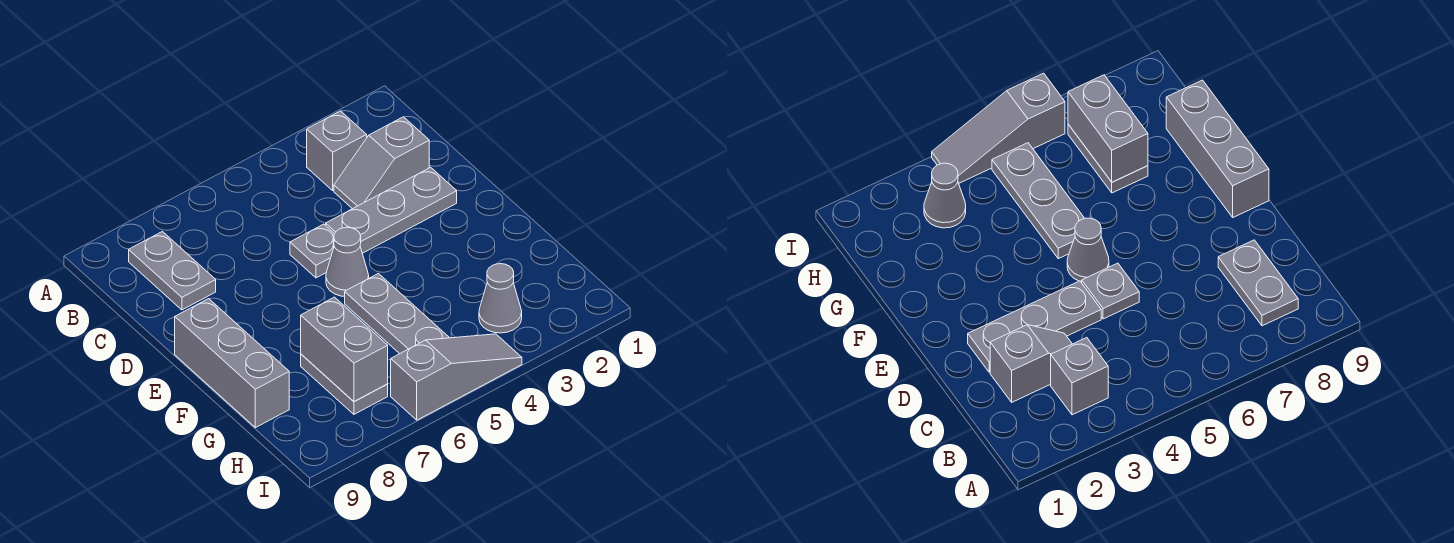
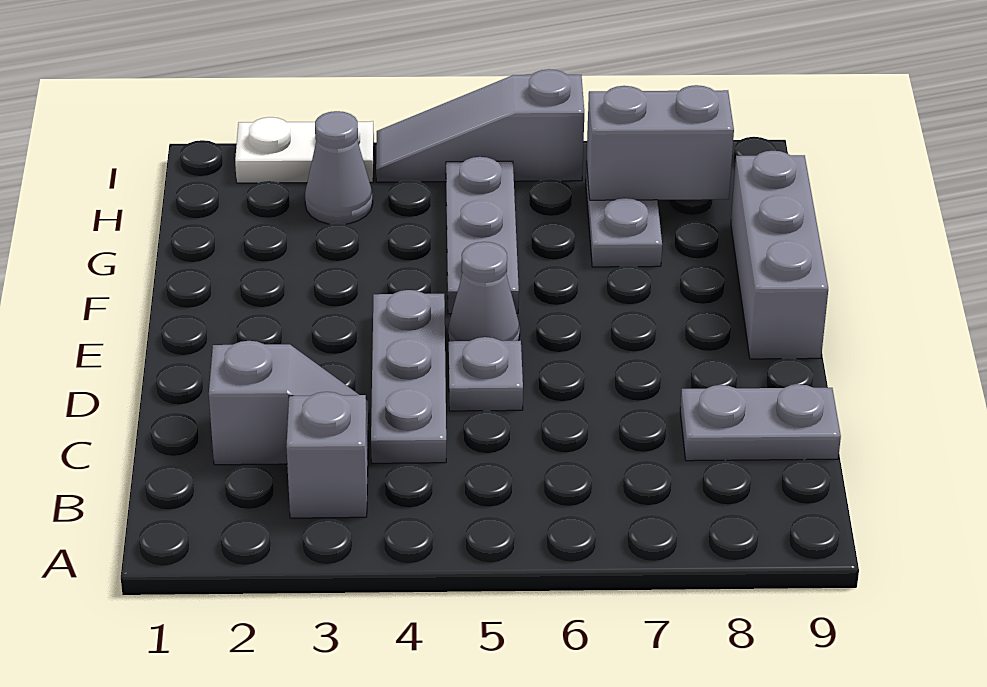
grey plate B8:C8 level 1 -> grey plate C8:C9 level 1
grey plate D2:D4 level 1 -> grey plate C4:E4 level 1
grey brick G7:H7 level 2 -> grey brick H7:H8 level 2
none -> white plate I2:I3 level 1

